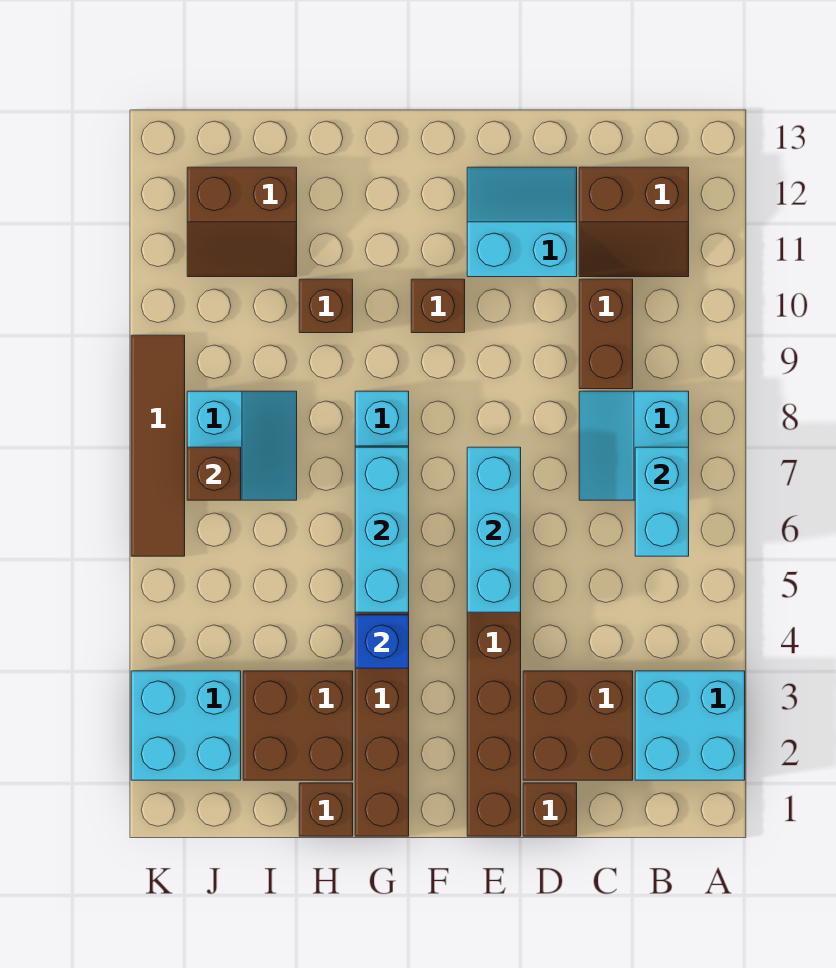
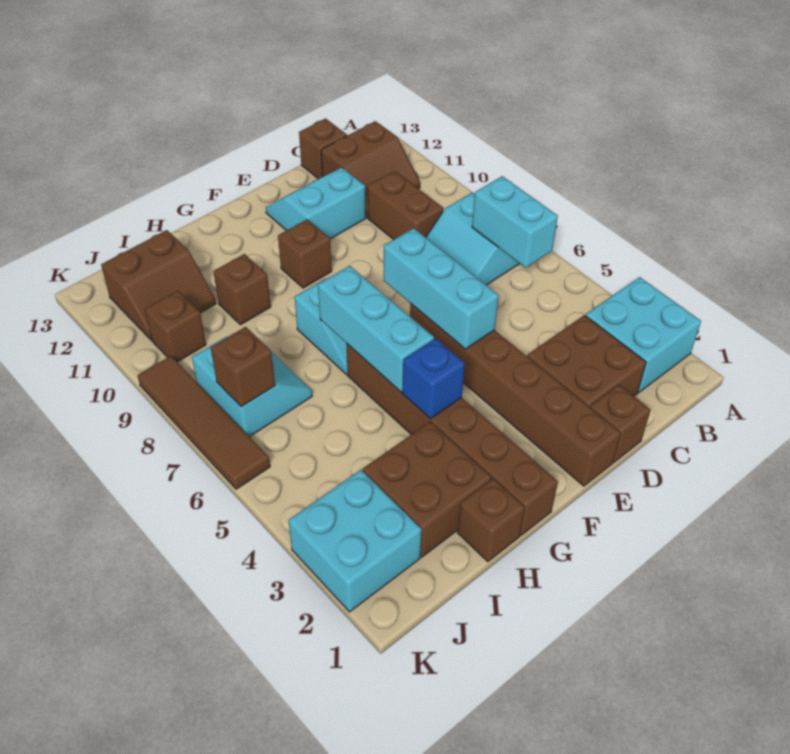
none -> brown brick C13 level 1
none -> brown brick J10 level 1

